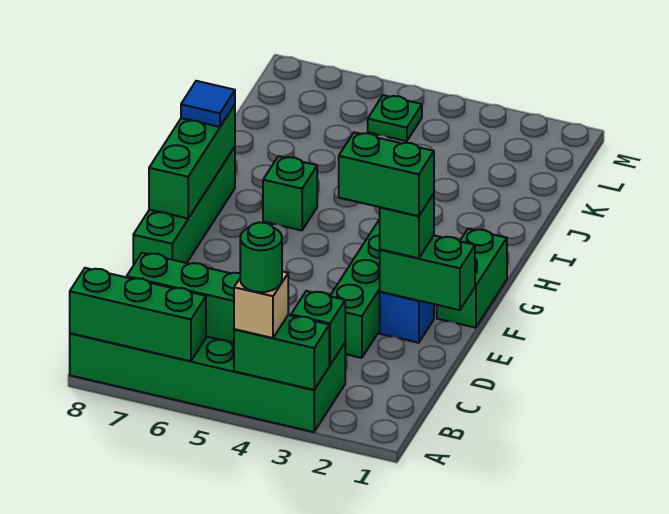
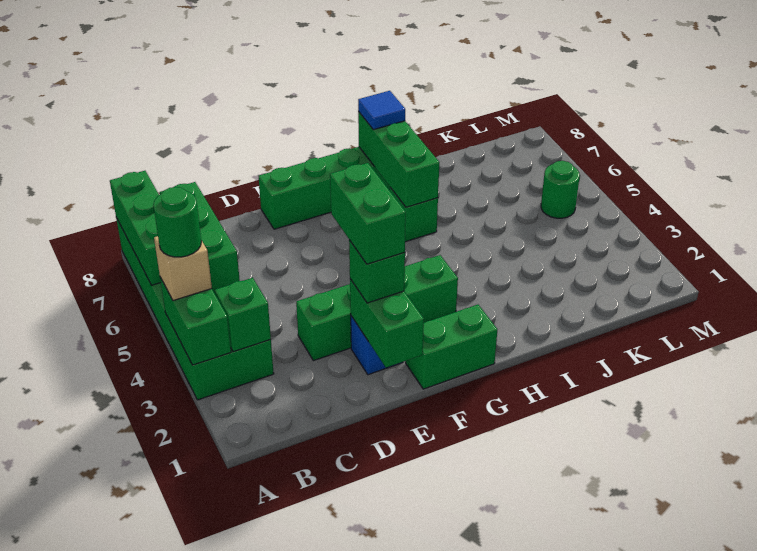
green brick F8:H8 level 2 -> green brick H6:H8 level 2
green plate L5 level 1 -> green round brick L5 level 1

